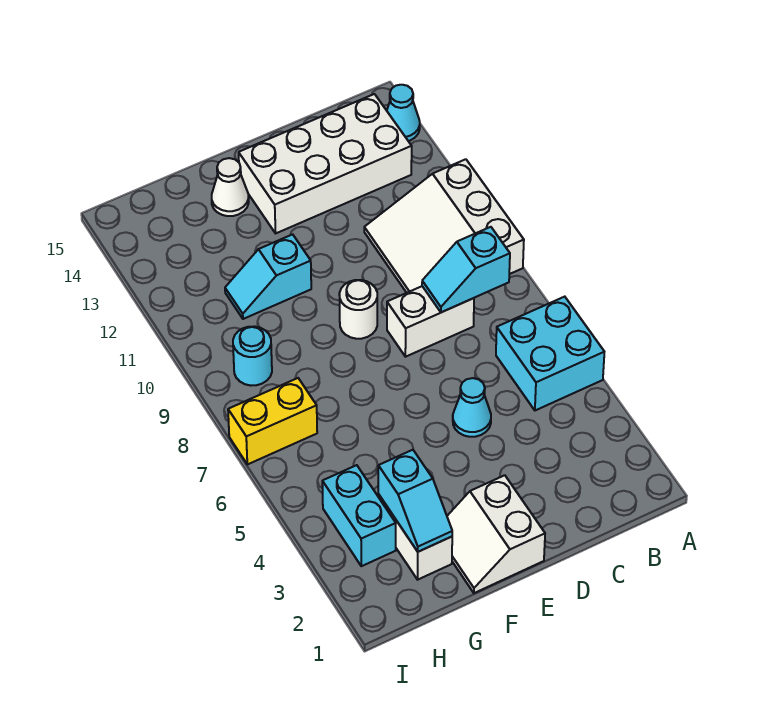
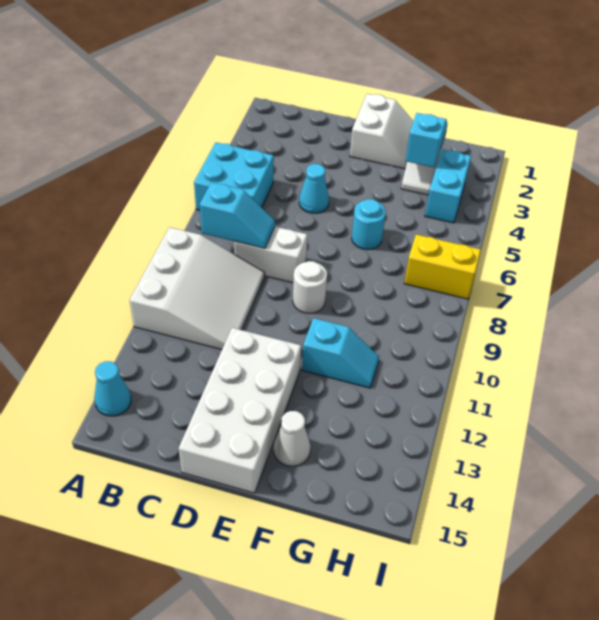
white brick B13:E14 level 1 -> white brick D12:E15 level 1
cyan round brick H9 level 1 -> cyan round brick F6 level 1

